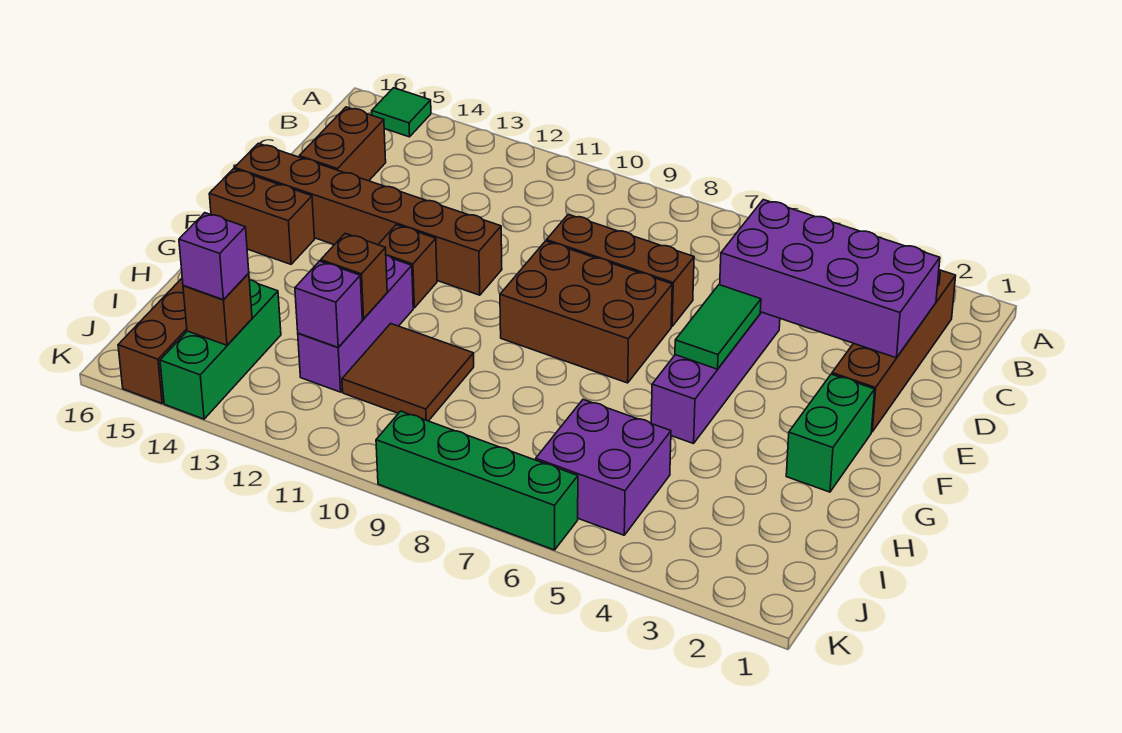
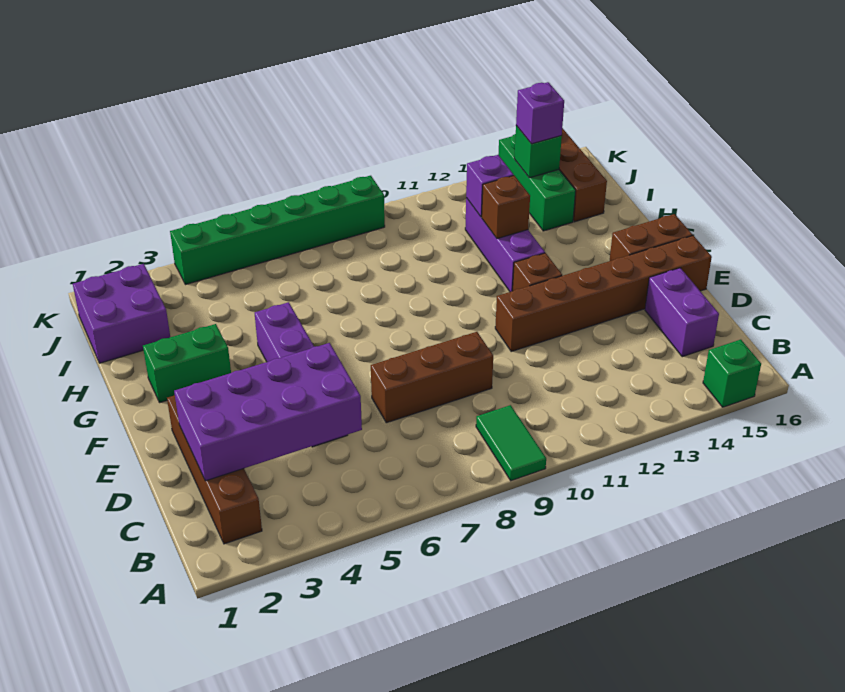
green tile A15 level 1 -> green brick A15 level 1
brown brick C15:D15 level 1 -> purple brick C15:D15 level 1
green tile E5:F5 level 2 -> green tile A9:B9 level 1
brown brick E7:F9 level 1 -> none
green brick F2:G2 level 1 -> green brick G2:G3 level 1
brown tile H10:I11 level 1 -> none
purple brick I5:J6 level 1 -> purple brick I1:J2 level 1
brown brick J14 level 2 -> green brick J14 level 2
green brick K6:K9 level 1 -> green brick K4:K9 level 1

